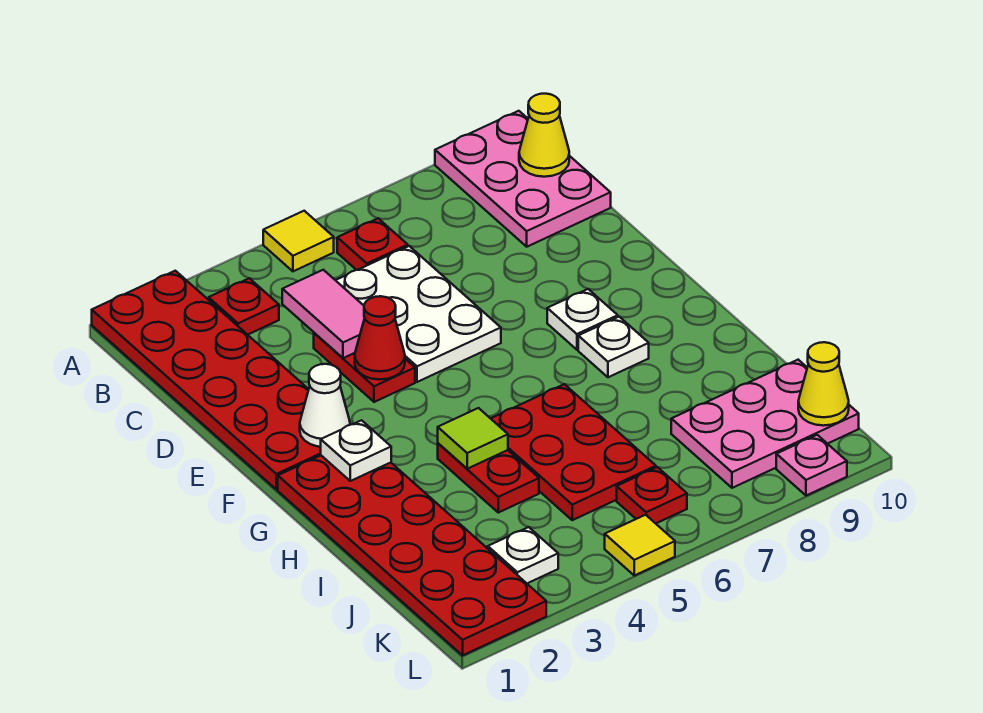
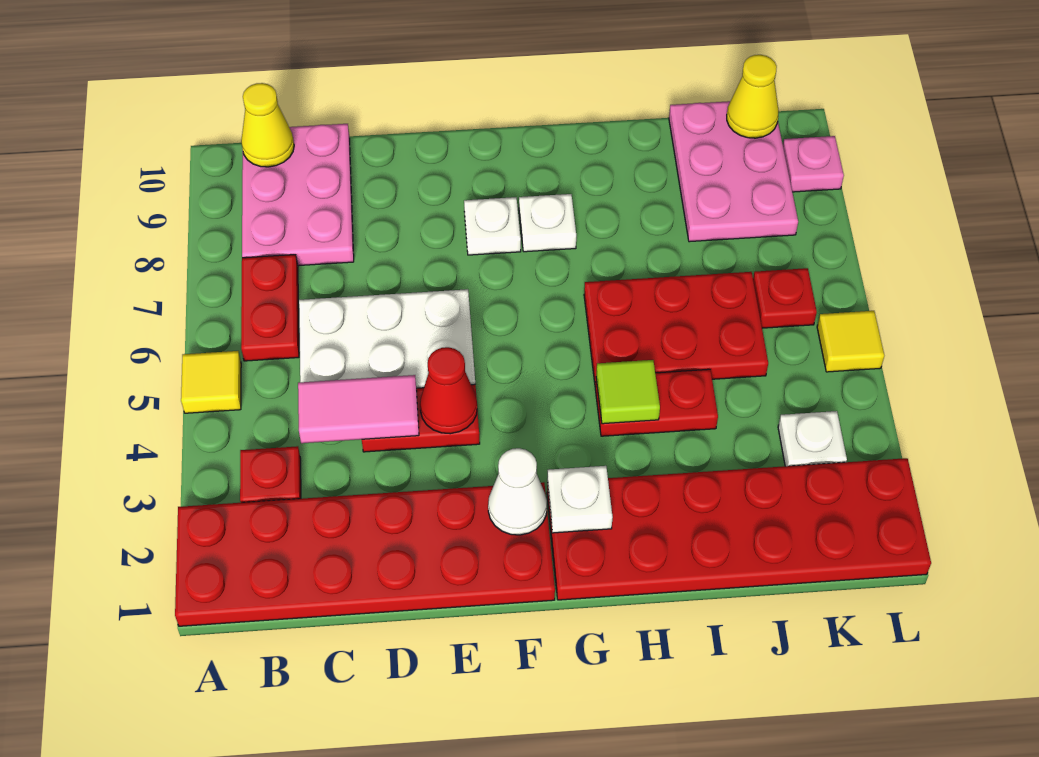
pink plate A9:C10 level 1 -> pink plate B8:C10 level 1
red plate B6 level 1 -> red plate B6:B7 level 1

